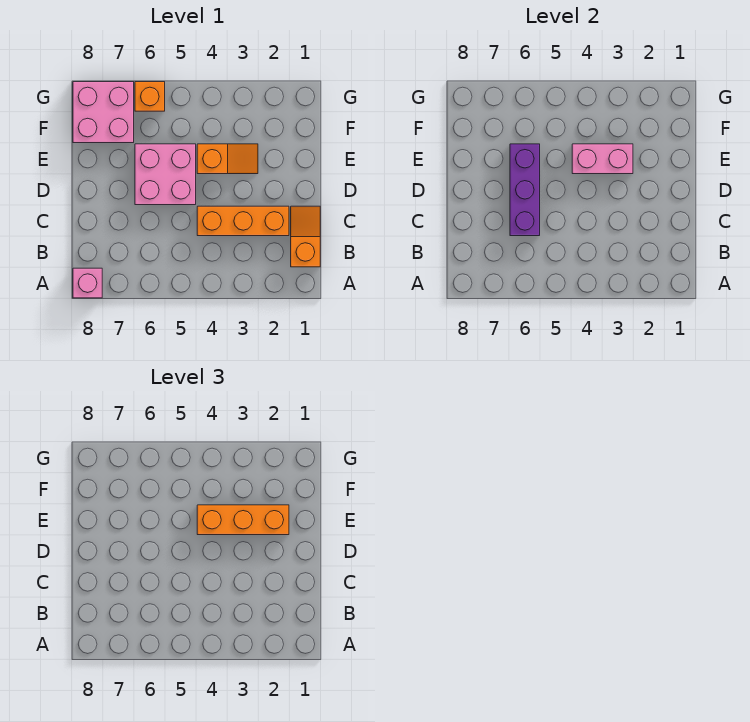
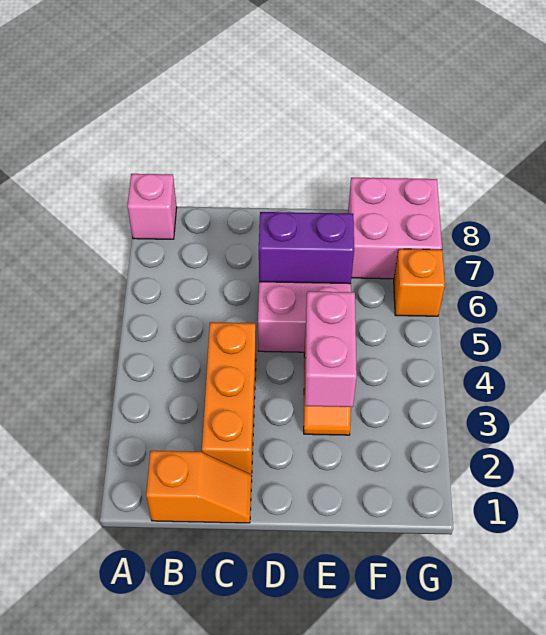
purple brick C6:E6 level 2 -> purple brick D6:E6 level 2
orange brick E2:E4 level 3 -> none

